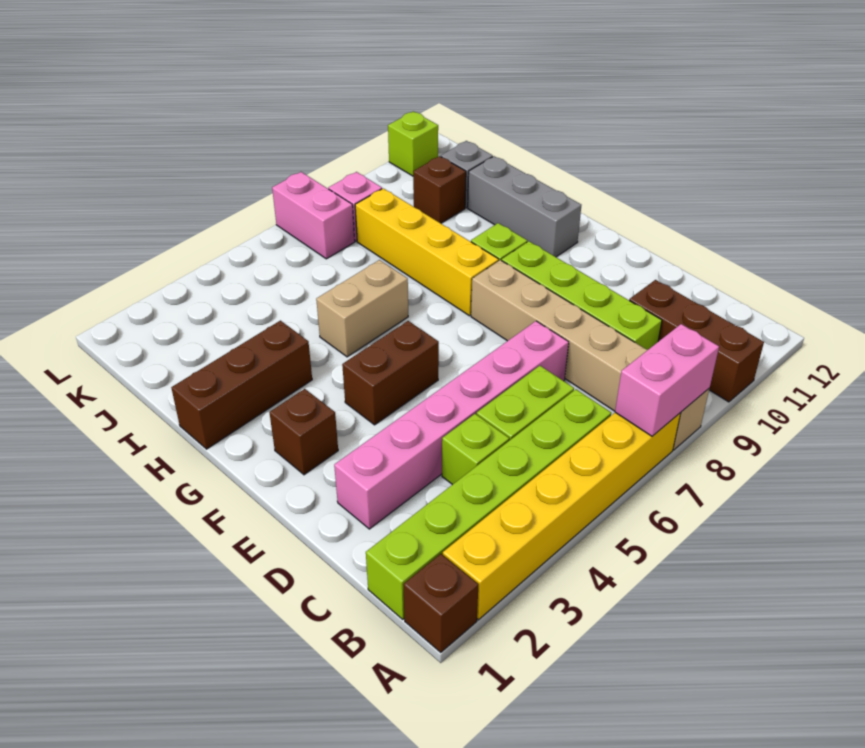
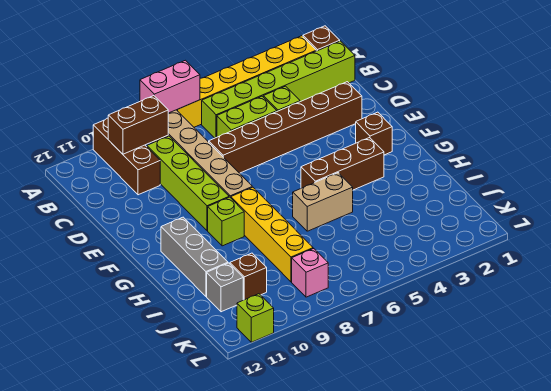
pink brick D2:D7 level 1 -> brown brick D2:D7 level 1
brown brick F4:F5 level 1 -> brown brick B9:B10 level 2
brown brick H1:H3 level 1 -> brown brick G3:G5 level 1
pink brick K7:L7 level 1 -> none

